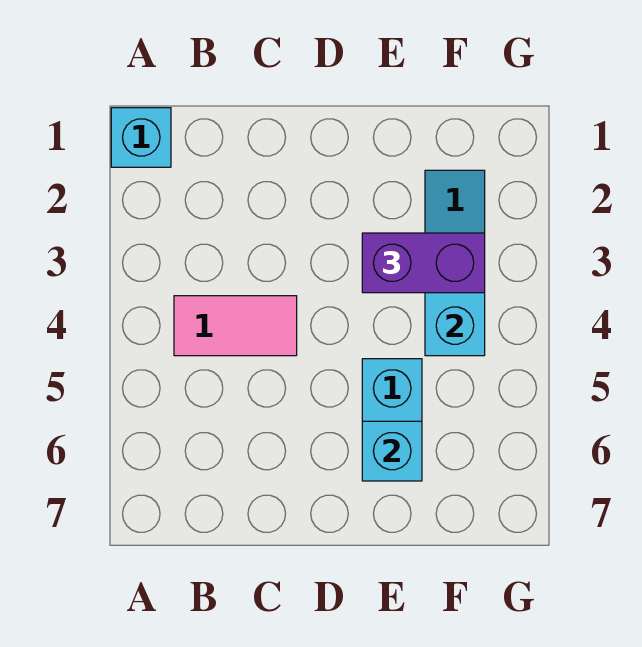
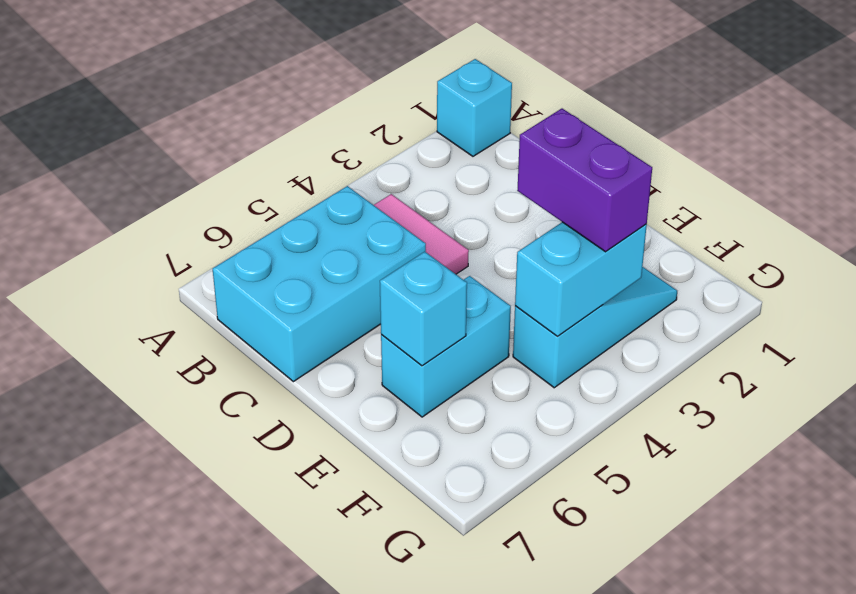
none -> cyan brick B5:C7 level 1

